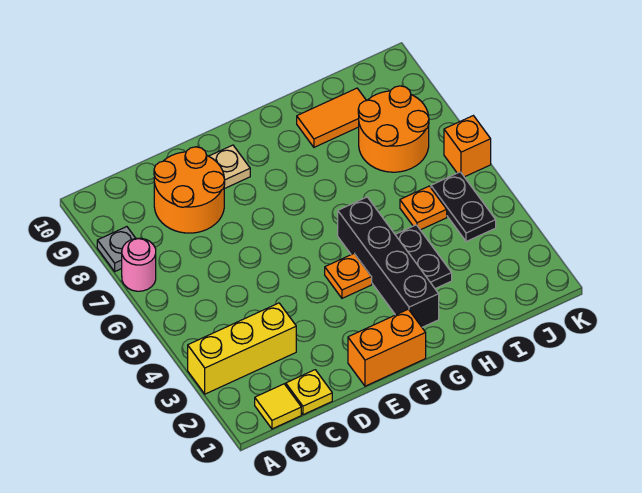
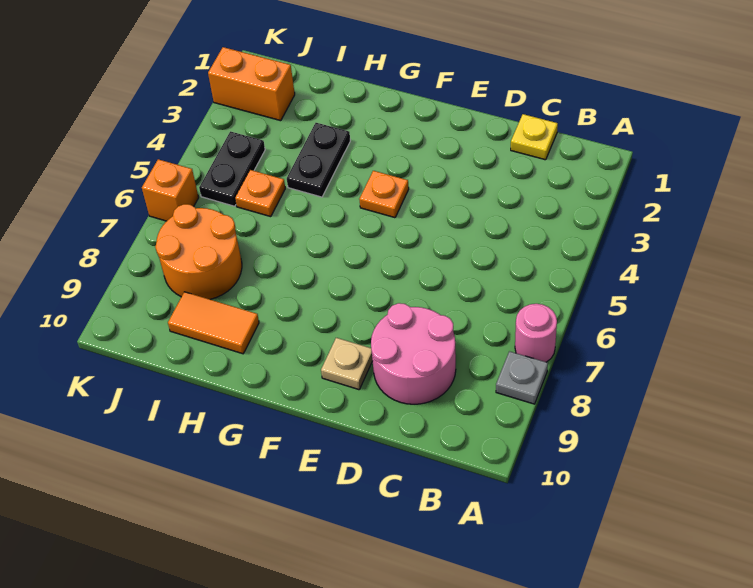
yellow brick A3:C3 level 1 -> none
yellow tile B1 level 1 -> none
orange round brick C8:D9 level 1 -> pink round brick C8:D9 level 1
orange brick E1:F1 level 1 -> orange brick J2:K2 level 1
black brick G2:G5 level 1 -> none

